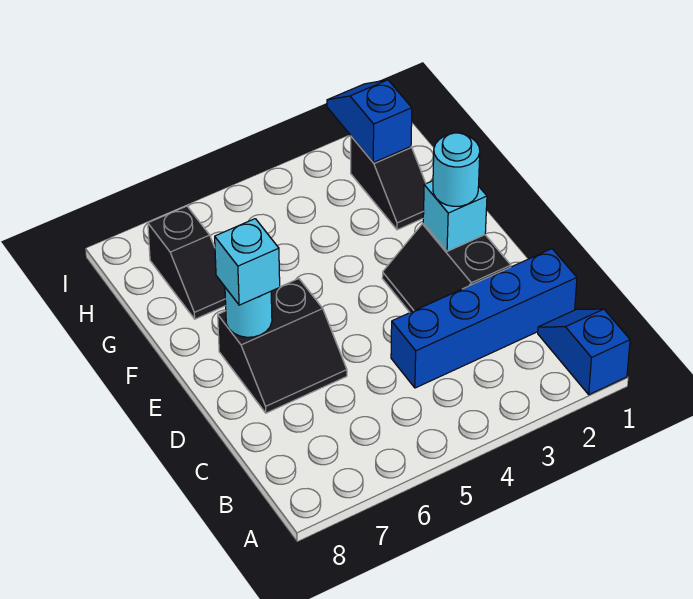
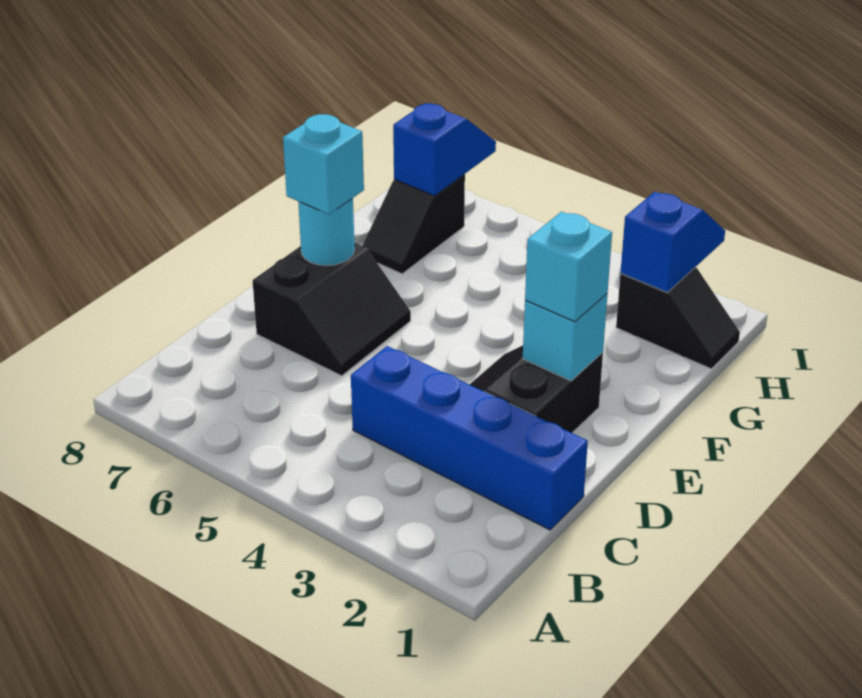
blue slope A1:B1 level 1 top A -> blue slope H7:I7 level 2 top H
black slope D6:E7 level 1 top E -> black slope D6:E7 level 1 top 7
cyan round brick E2 level 3 -> cyan brick E2 level 3
black slope G2:H2 level 1 top H -> black slope H1:H2 level 1 top 2

